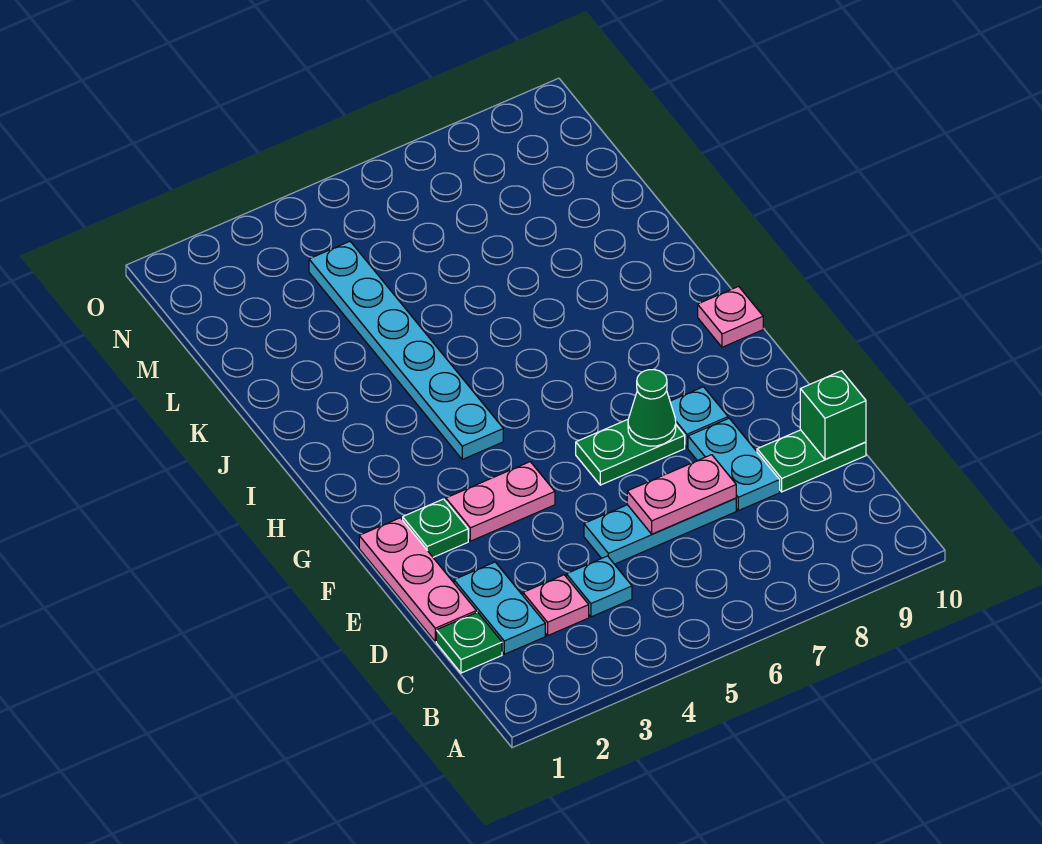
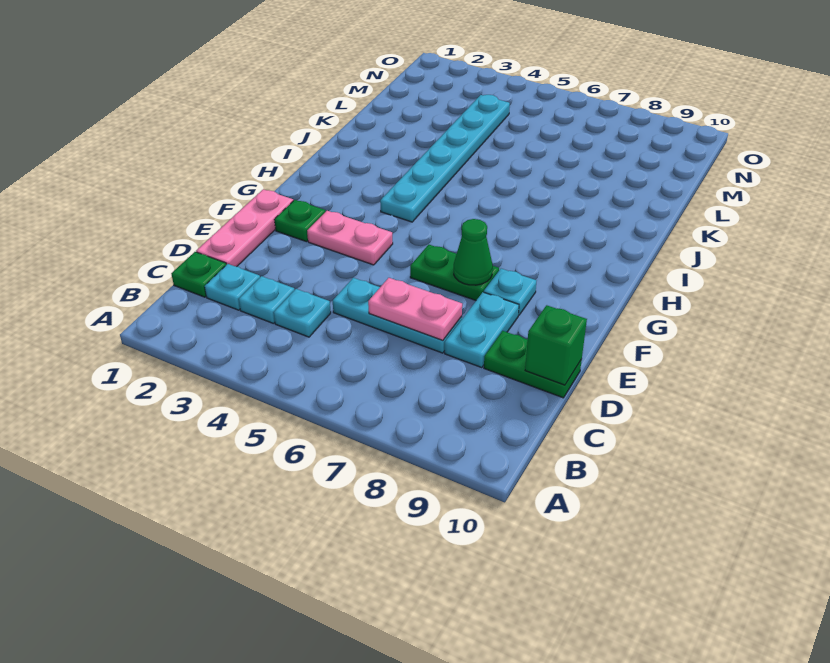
cyan plate C2:D2 level 1 -> cyan plate C2 level 1
pink plate C3 level 1 -> cyan plate C3 level 1
pink plate H10 level 1 -> none

